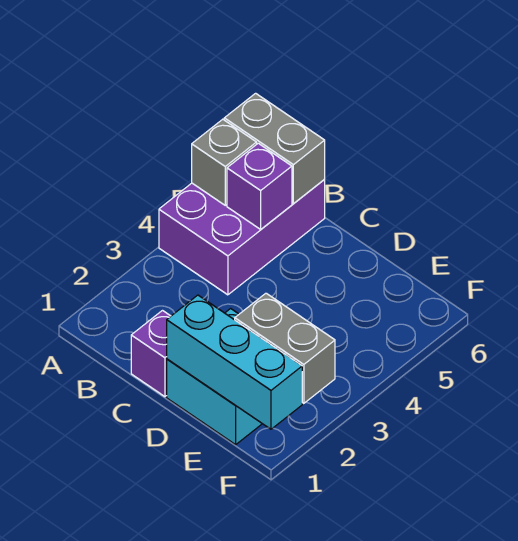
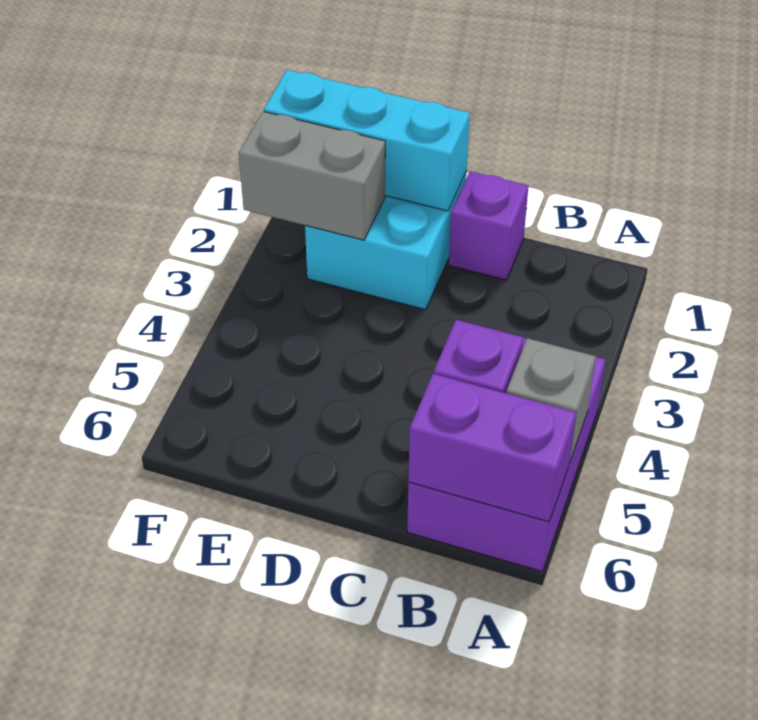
grey brick A6:B6 level 2 -> purple brick A6:B6 level 2

